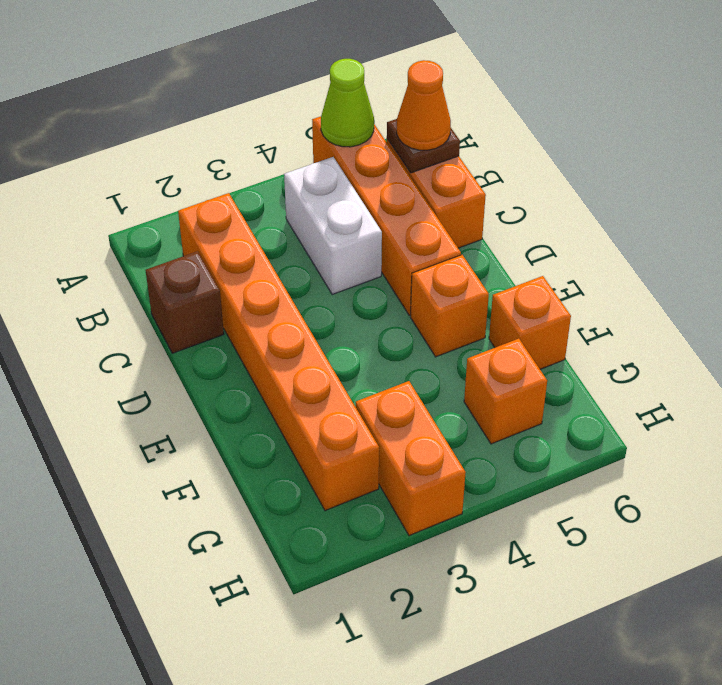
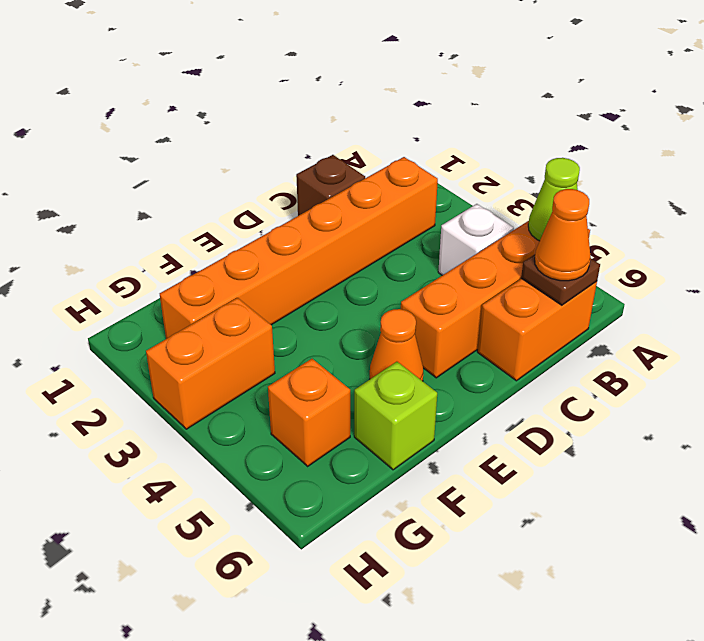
white brick B4:C4 level 1 -> white brick B4 level 1
orange brick E5 level 1 -> orange cone E5 level 1
orange brick F6 level 1 -> lime brick F6 level 1

